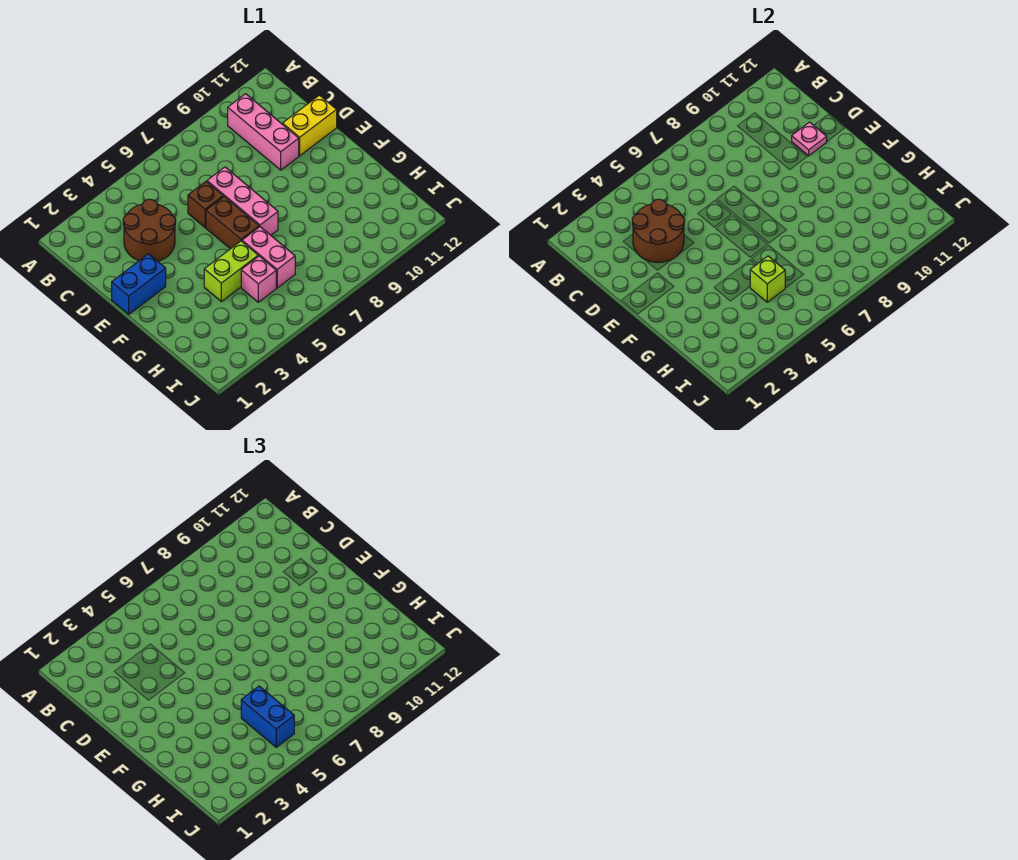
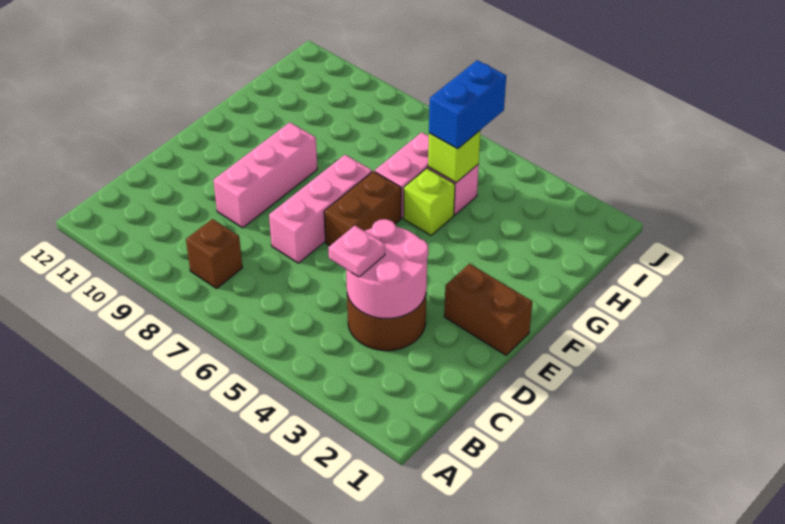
pink brick B10:D10 level 1 -> pink brick D9:F9 level 1
brown round brick C3:D4 level 2 -> pink round brick C3:D4 level 2
brown brick D6 level 1 -> brown brick B8 level 1
yellow brick D11:D12 level 1 -> none
pink plate D11 level 2 -> pink plate C4 level 3
blue brick E1:E2 level 1 -> brown brick E1:E2 level 1
lime brick G4:G5 level 1 -> lime brick G5 level 1

